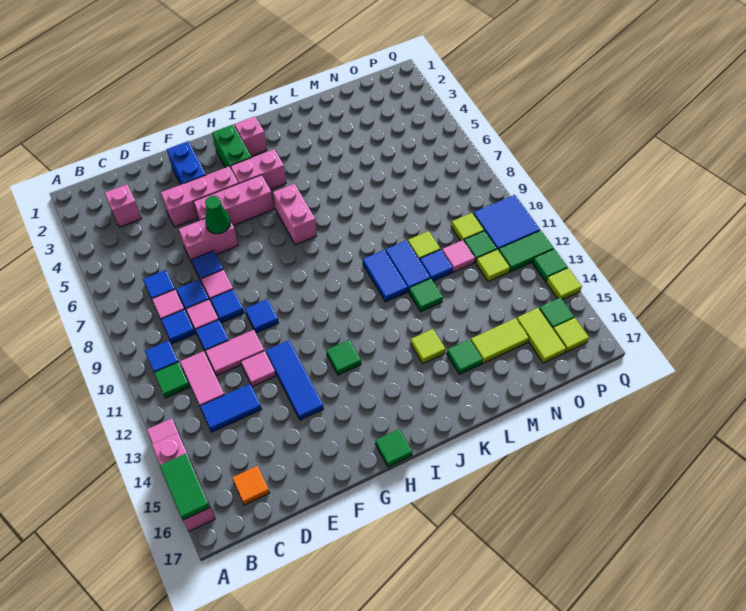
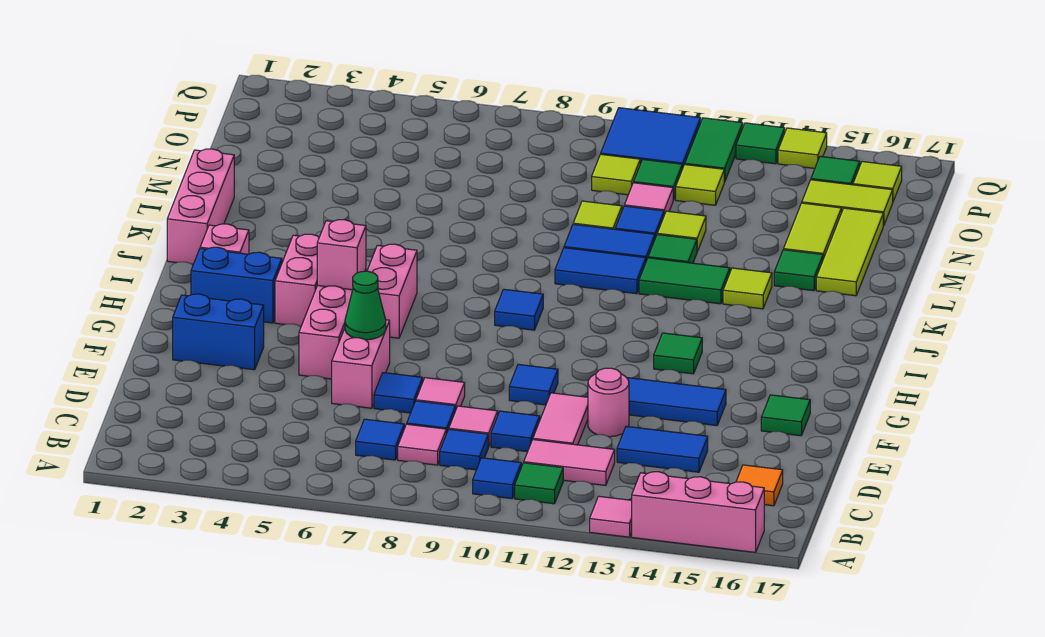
green tile A15:A16 level 2 -> green tile K12:K13 level 1
pink brick C3 level 1 -> pink brick H5 level 2
blue tile C13:D13 level 1 -> blue tile D13:D14 level 1
pink brick E4:G4 level 1 -> pink brick J1:L1 level 1
blue tile E9 level 1 -> blue tile I9 level 1
pink tile E12 level 1 -> pink round brick E12 level 1
green brick H2:H3 level 1 -> blue brick H2:H3 level 1
green tile H17 level 1 -> green tile F16 level 1
pink brick I6:I7 level 1 -> pink brick H6:I6 level 1
none -> lime tile L16:N16 level 1
none -> lime tile M12 level 1

